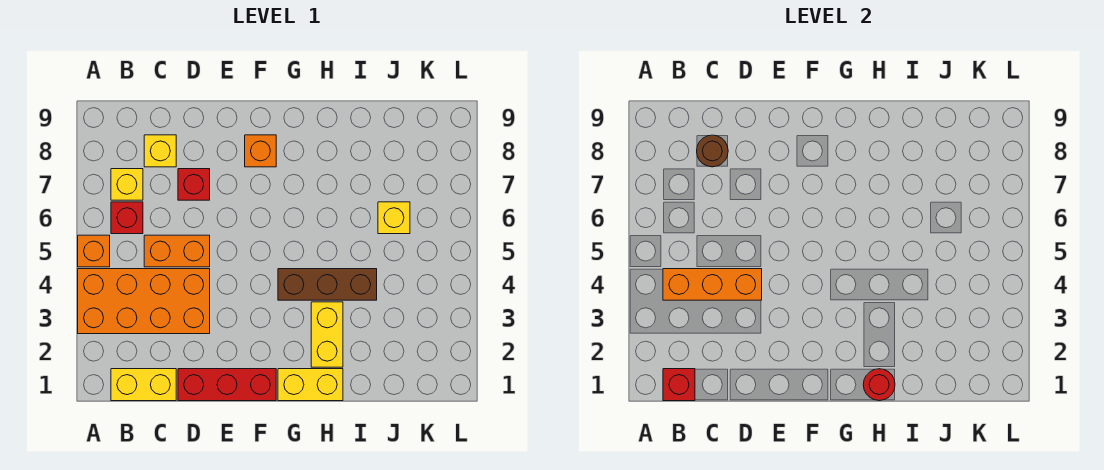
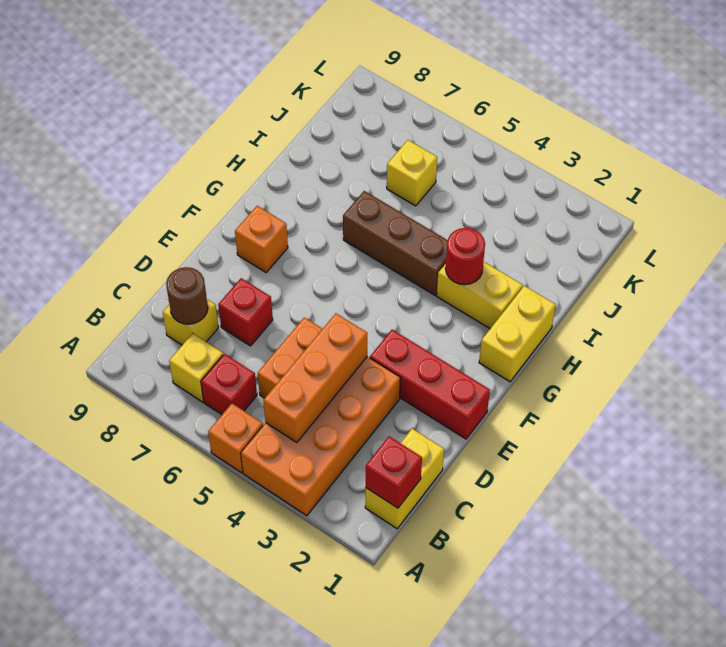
red brick D1:F1 level 1 -> red brick E1:E3 level 1
brown brick G4:I4 level 1 -> brown brick H4:H6 level 1
red round brick H1 level 2 -> red round brick H3 level 2

